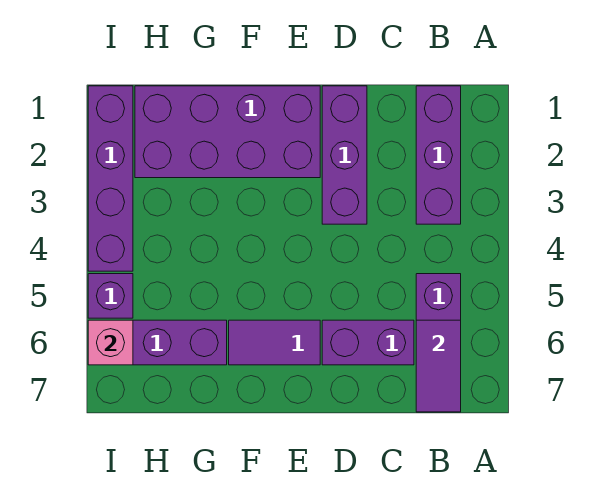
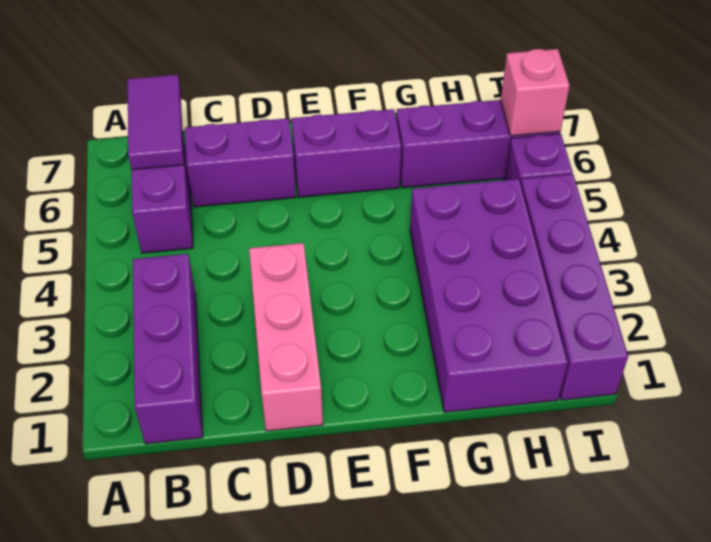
purple brick D1:D3 level 1 -> pink brick D1:D3 level 1
purple brick E1:H2 level 1 -> purple brick G1:H4 level 1
purple tile E6:F6 level 1 -> purple brick E6:F6 level 1

